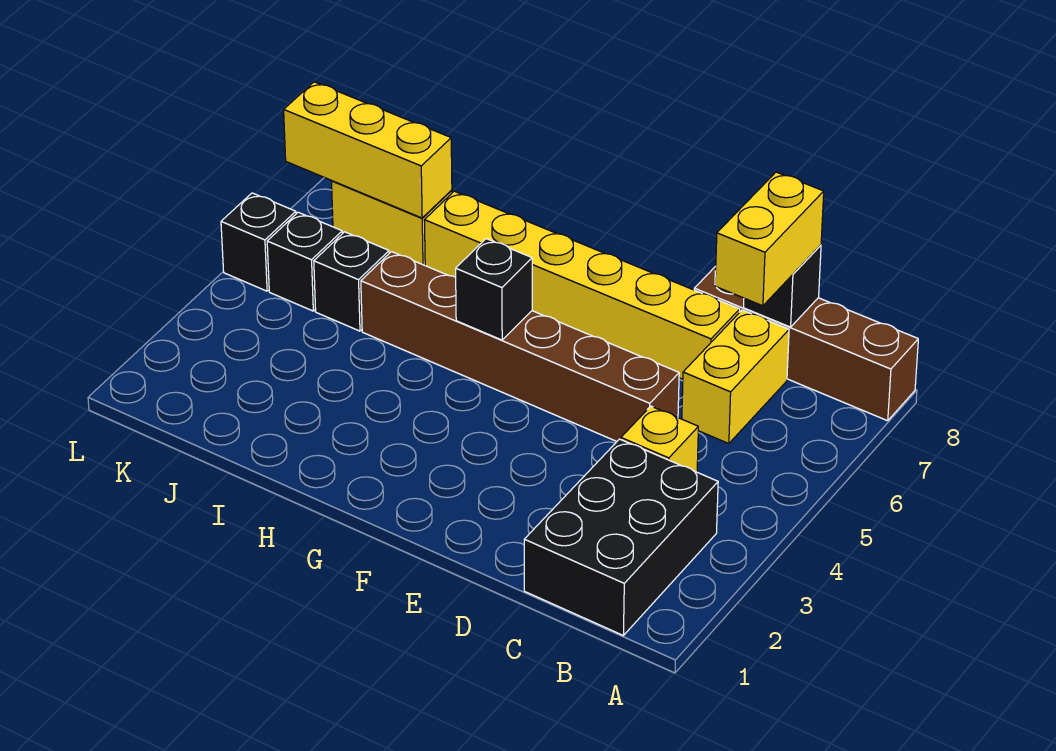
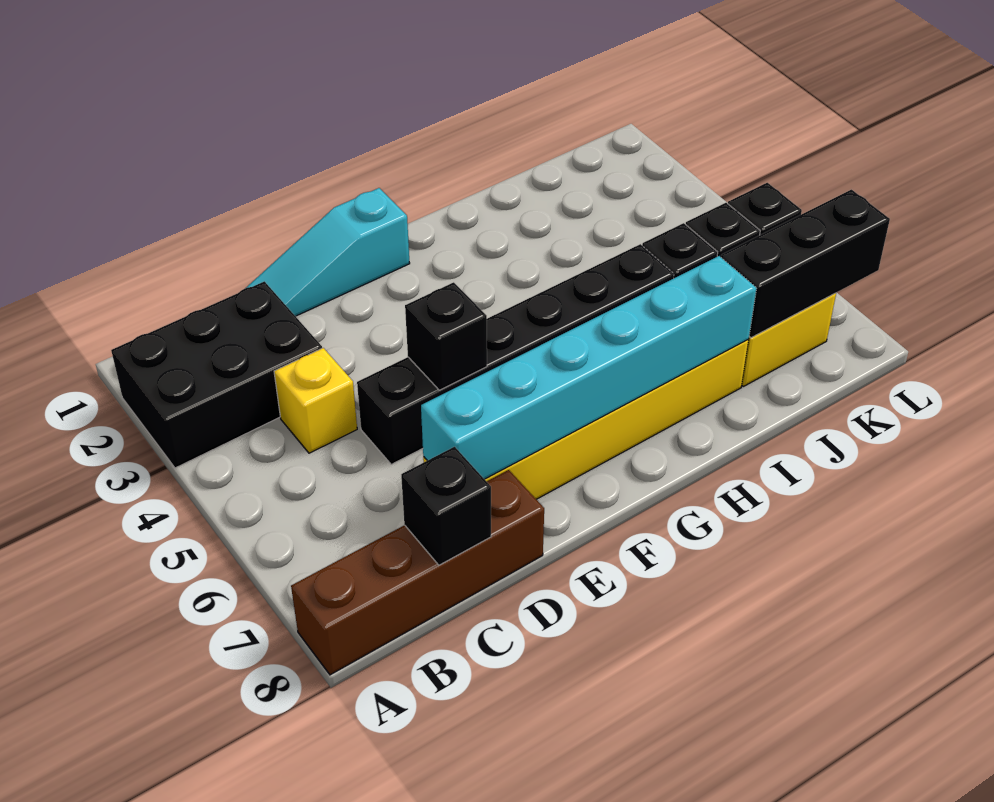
black brick B1:C3 level 1 -> black brick A2:C3 level 1
yellow brick C6:C7 level 1 -> none
yellow brick C7:C8 level 3 -> none
none -> cyan slope D1:F1 level 1 top F
brown brick D5:I5 level 1 -> black brick D5:I5 level 1
none -> cyan brick D7:I7 level 2
black brick G5 level 2 -> black brick E5 level 2
yellow brick J7:L7 level 2 -> black brick J7:L7 level 2

